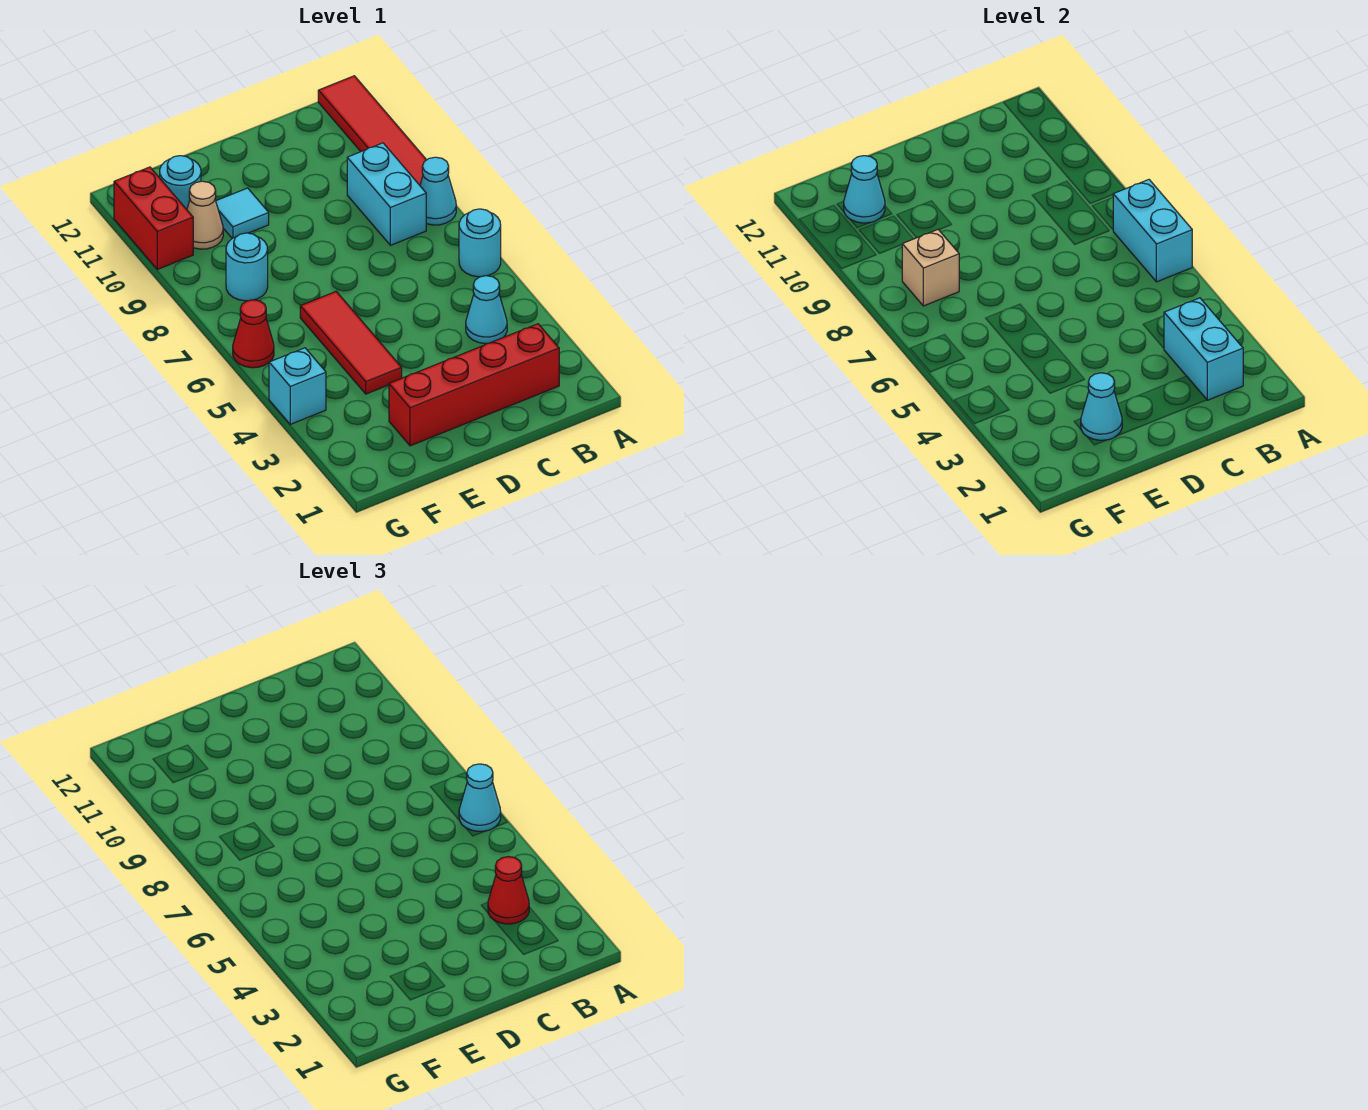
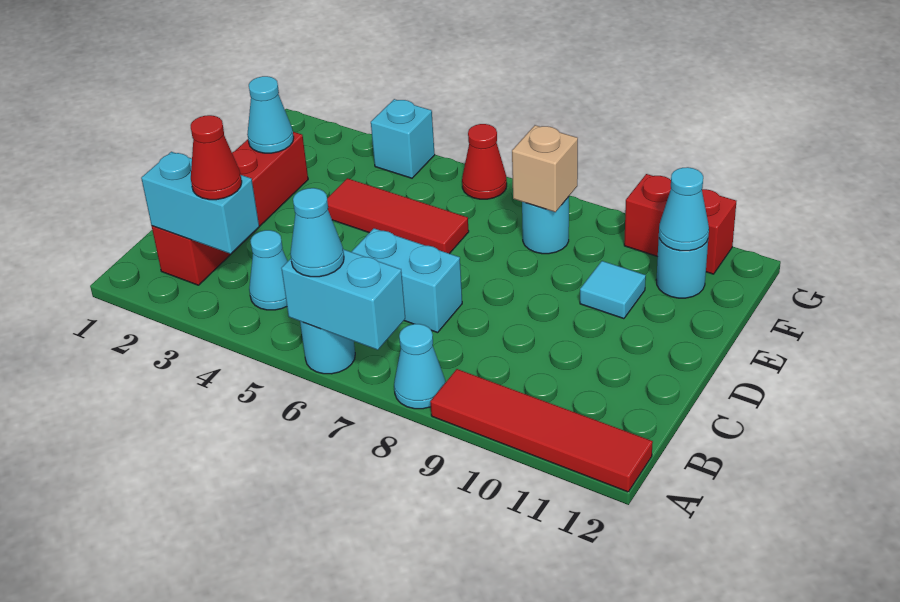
cyan brick B8:B9 level 1 -> cyan brick C6:C7 level 1
tan cone F10 level 1 -> none

